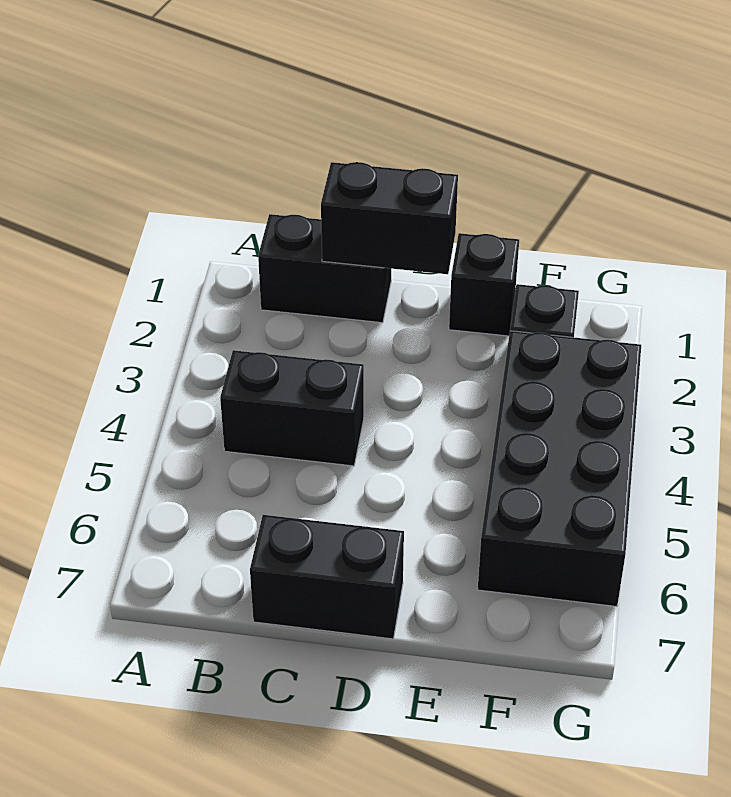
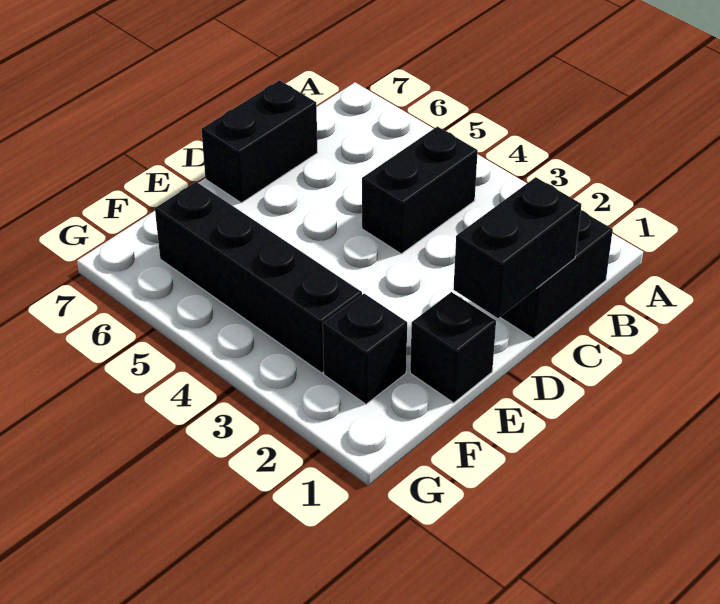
black brick F3:G6 level 1 -> black brick F3:F6 level 1

